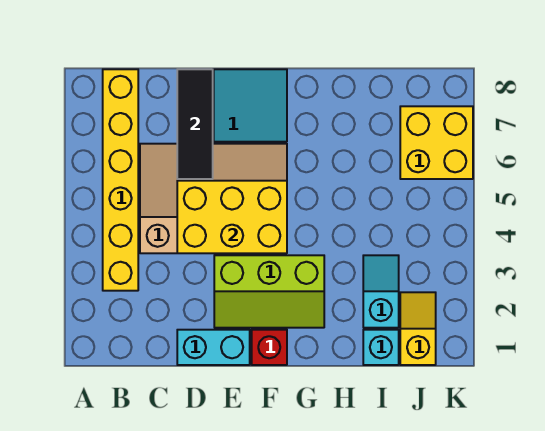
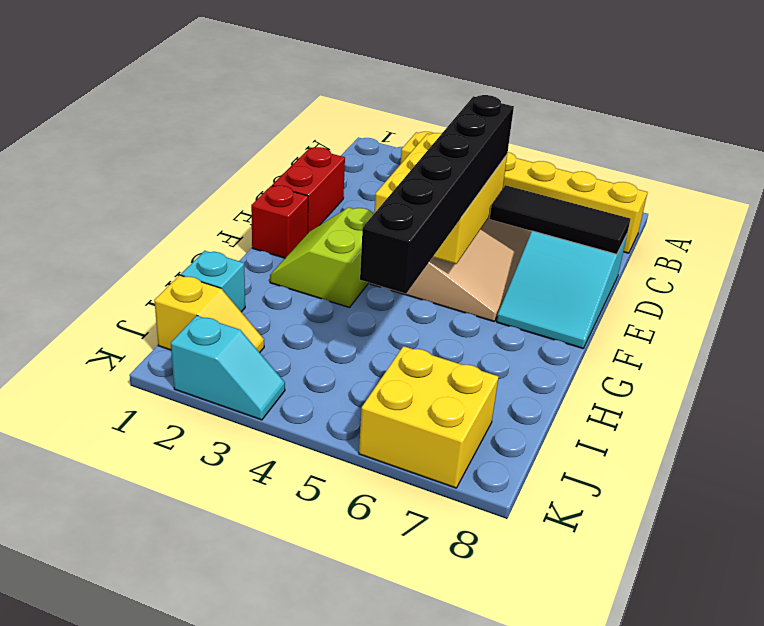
cyan brick D1:E1 level 1 -> red brick D1:E1 level 1
none -> black brick D5:I5 level 3
lime slope E2:G3 level 1 top 3 -> lime slope F2:G3 level 1 top 3
cyan slope I2:I3 level 1 top 2 -> cyan slope K2:K3 level 1 top 2

